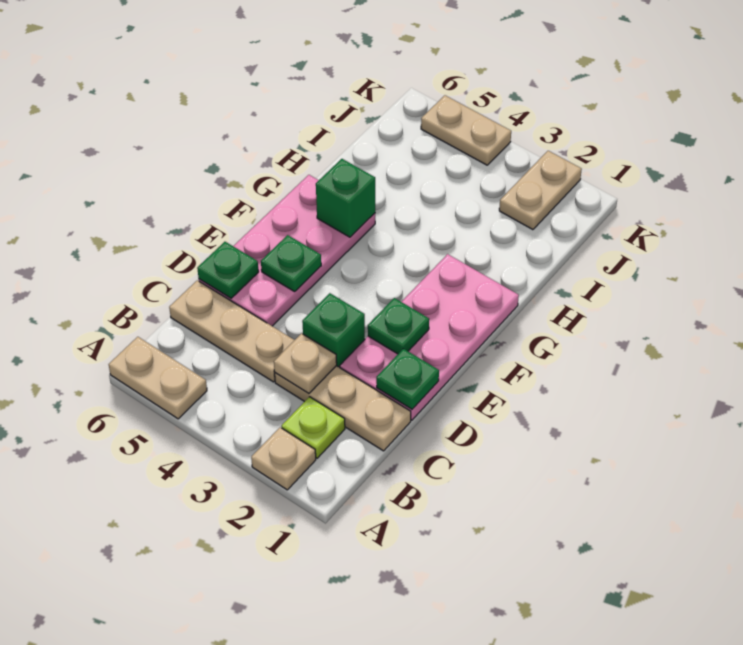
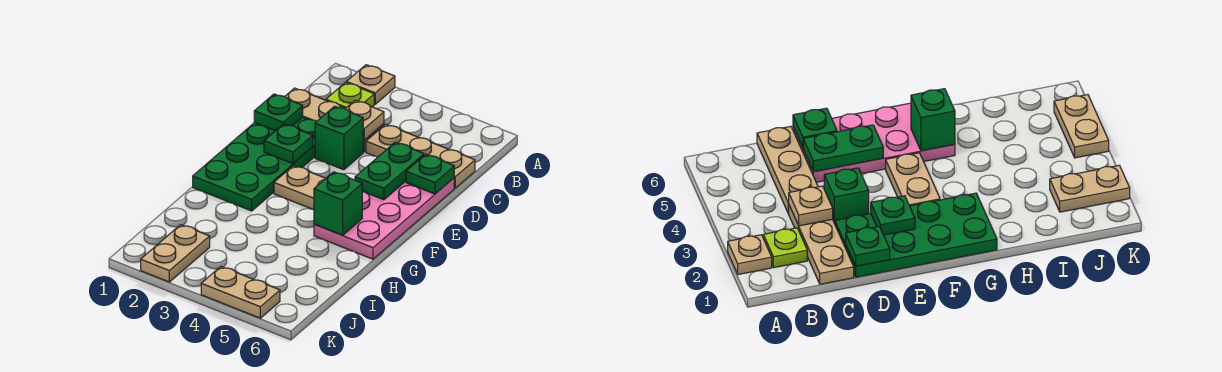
tan plate A5:A6 level 1 -> tan plate F3:F4 level 1
pink plate D1:G2 level 1 -> green plate D1:G2 level 1
green plate E5 level 2 -> green plate D5:E5 level 2

